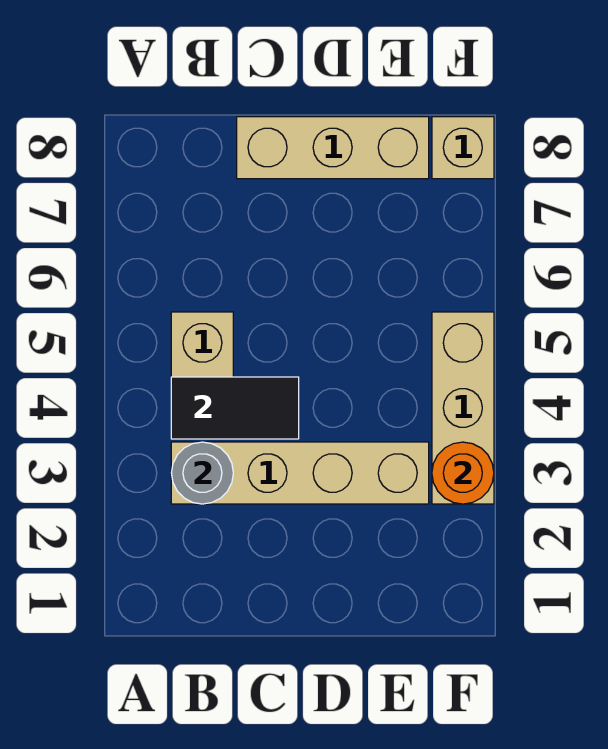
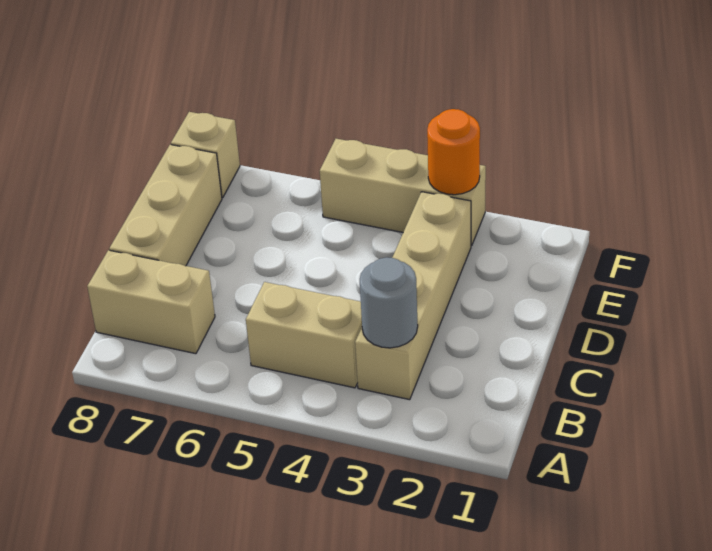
black tile B4:C4 level 2 -> none
none -> tan brick B7:B8 level 1

